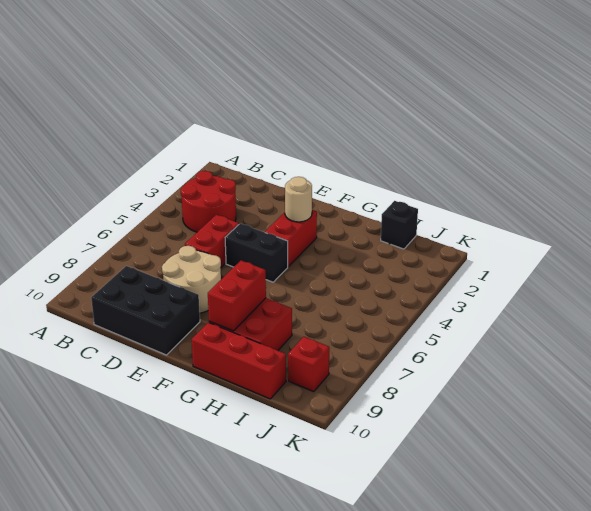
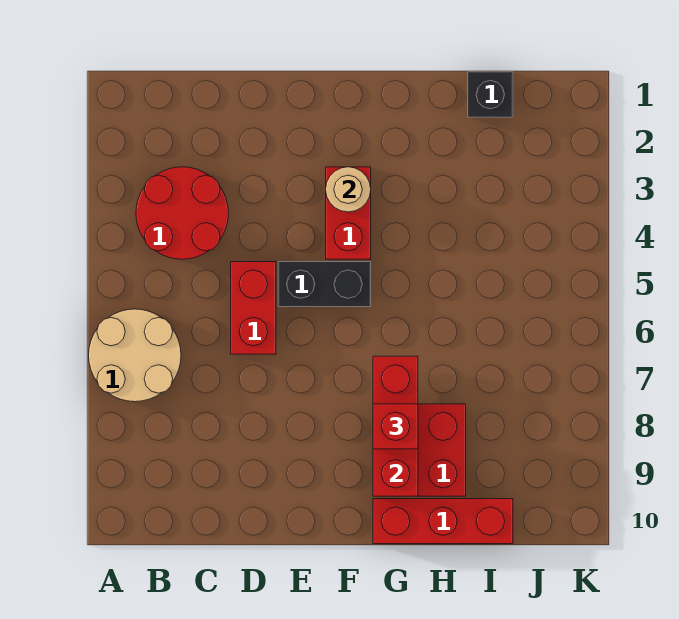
black brick C9:E10 level 1 -> none
tan round brick D7:E8 level 1 -> tan round brick A6:B7 level 1
red brick G8:G9 level 2 -> red brick G7:G9 level 2
red brick J9 level 1 -> red brick G8 level 3

